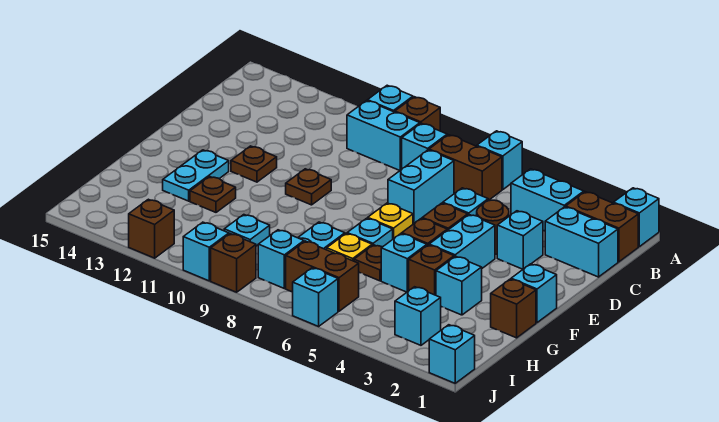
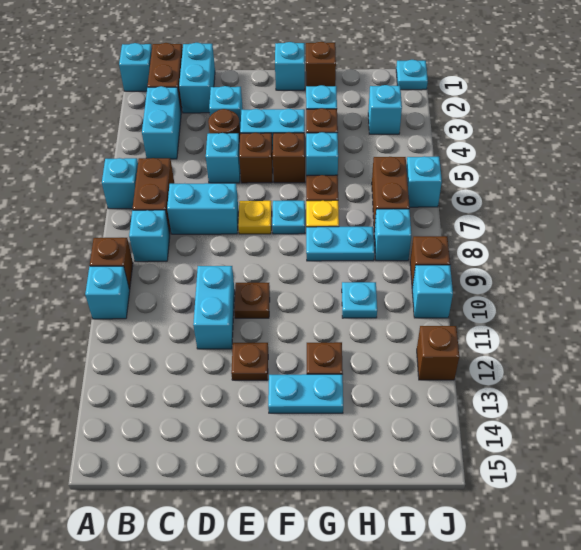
cyan brick B9:B10 level 1 -> cyan brick D10:D11 level 1
cyan brick J1 level 1 -> cyan plate J1 level 1

